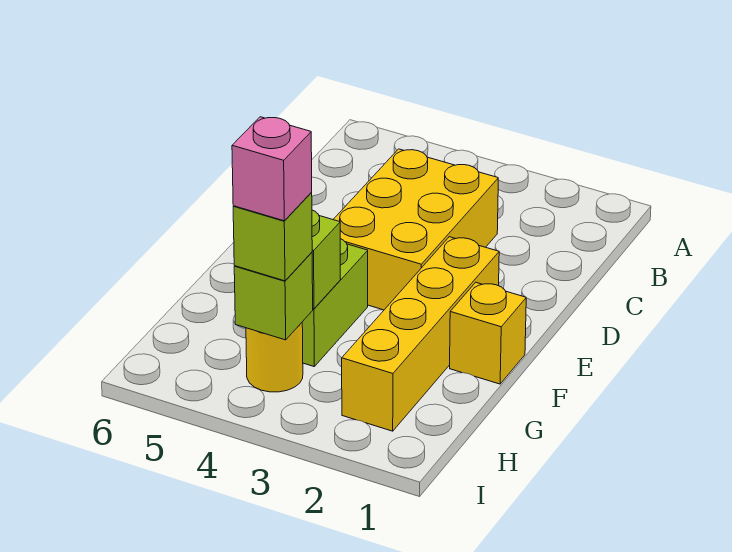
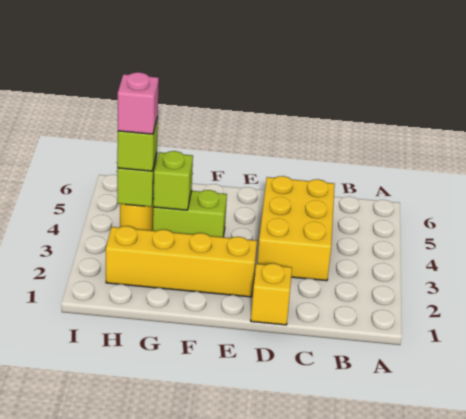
yellow brick C3:E4 level 1 -> yellow brick C3:D5 level 1
yellow brick F1 level 1 -> yellow brick D1 level 1

